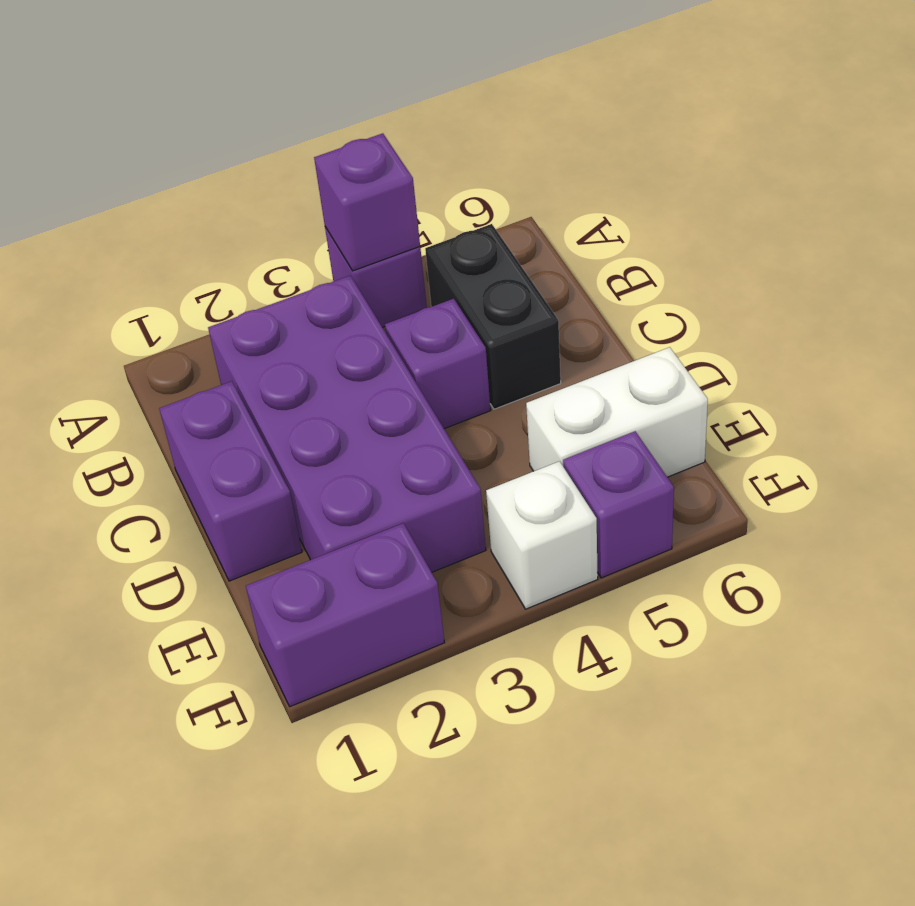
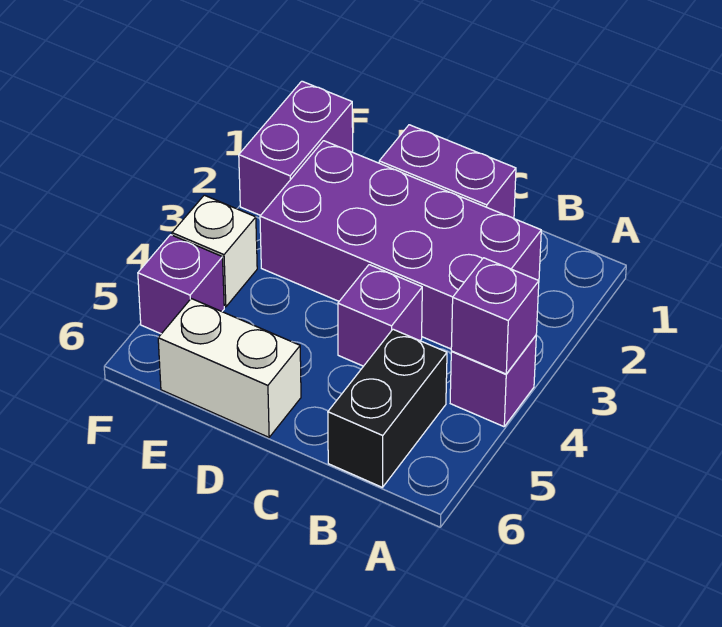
black brick B5:C5 level 1 -> black brick B5:B6 level 1
white brick E5:E6 level 1 -> white brick D6:E6 level 1

